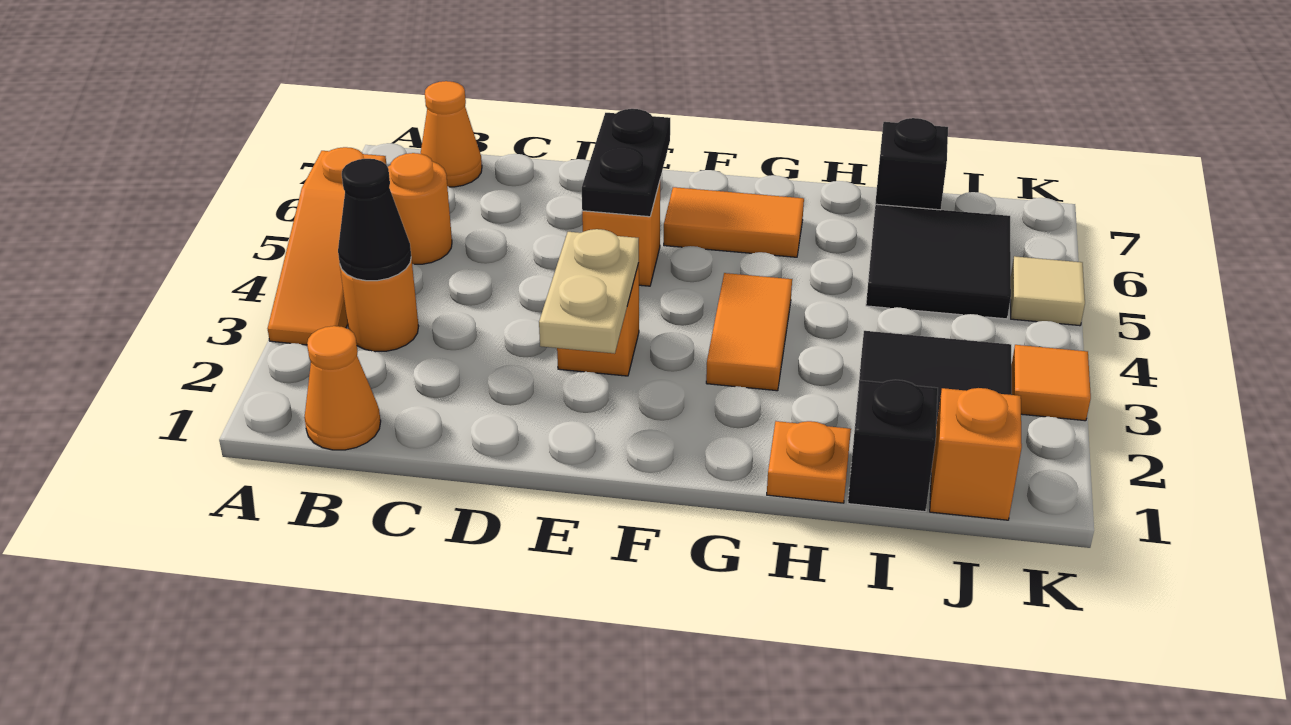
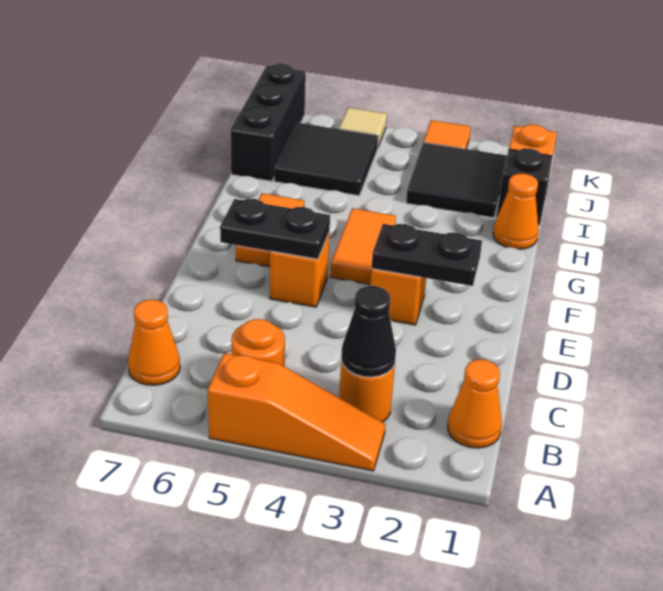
tan plate E2:E3 level 2 -> black plate E2:E3 level 2
orange tile G3:G4 level 1 -> orange tile F4:G4 level 1
orange plate H1 level 1 -> orange cone H1 level 1
black brick I7 level 1 -> black brick I7:K7 level 1

